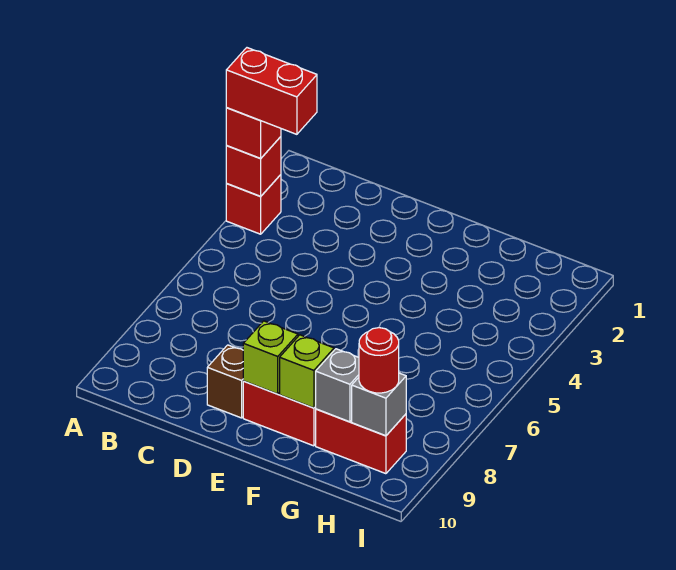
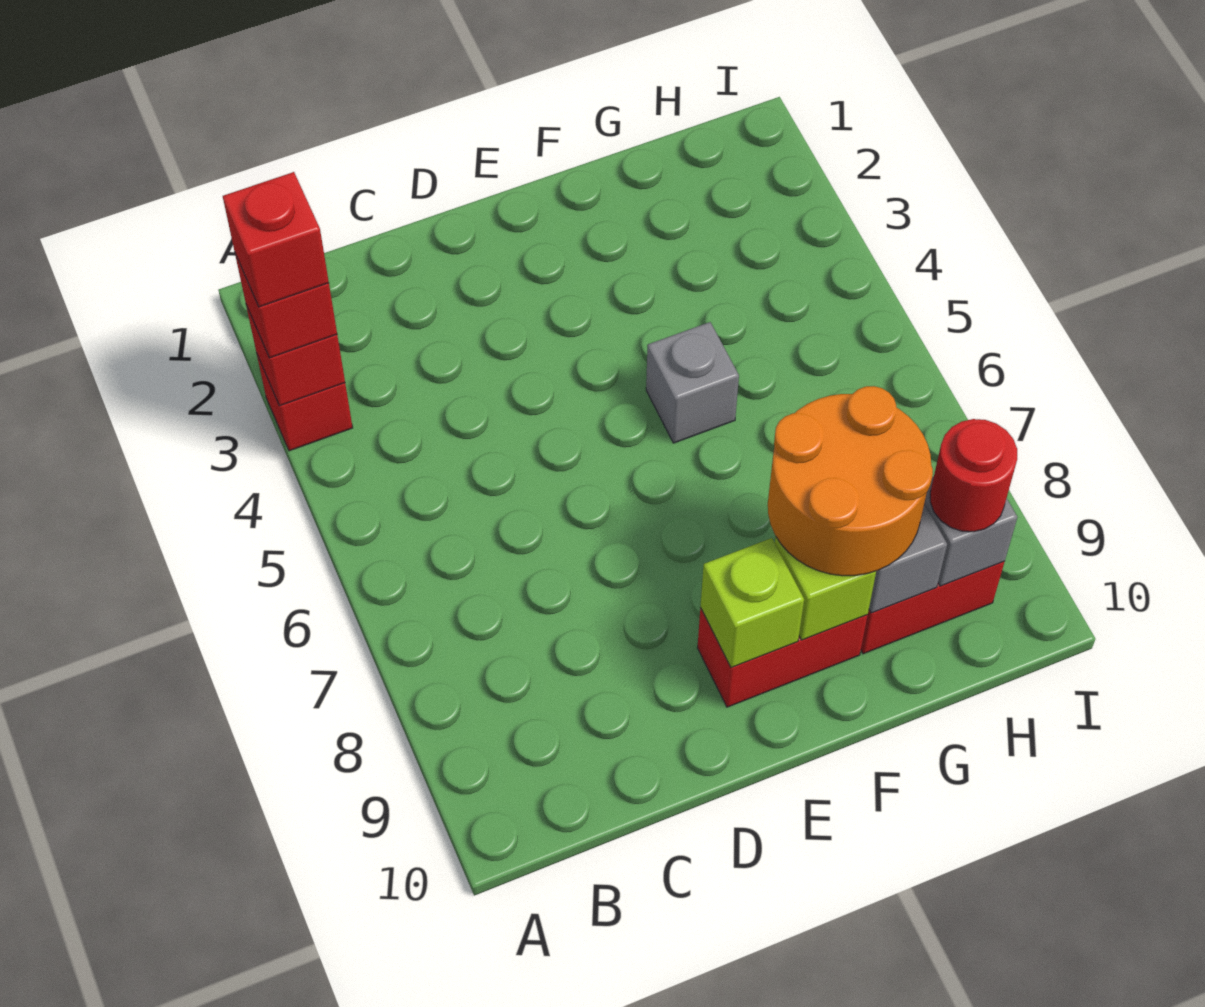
red brick A3:B3 level 4 -> red brick A3 level 4
brown brick D9 level 1 -> none
none -> grey brick F5 level 1
none -> orange round brick F8:G9 level 3

